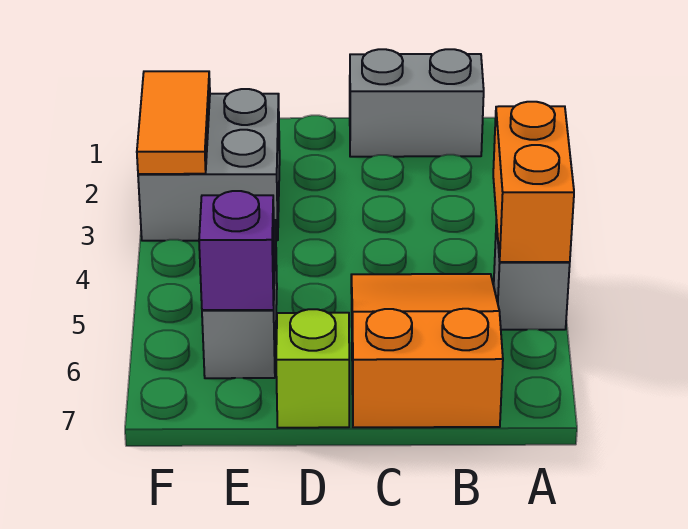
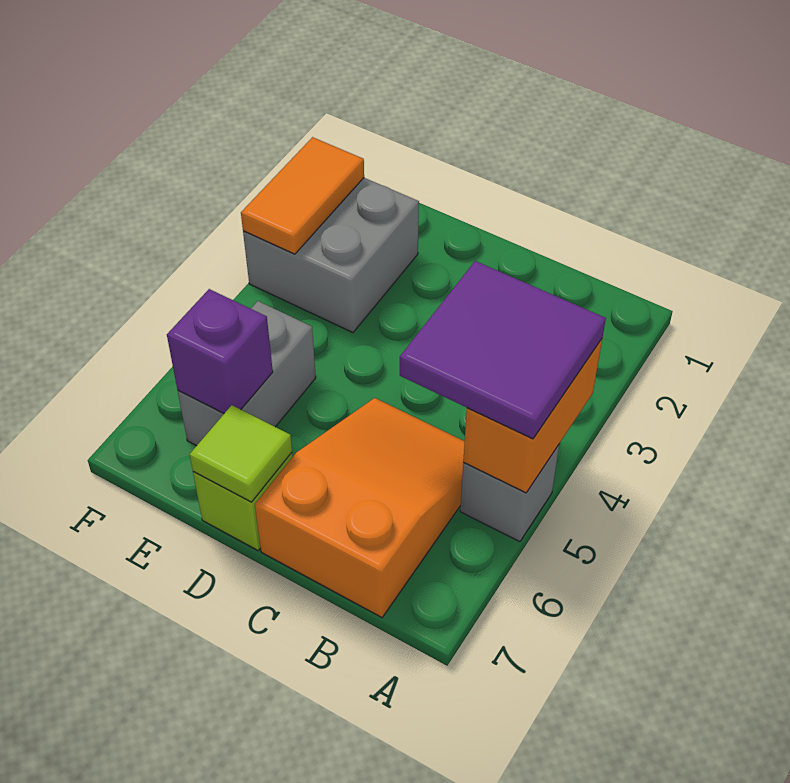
none -> purple tile A4:B5 level 3
grey brick B1:C1 level 1 -> none
none -> lime tile D7 level 2

